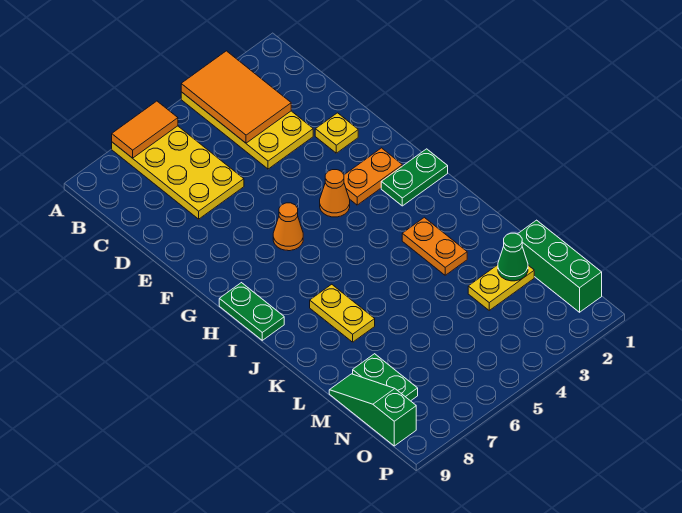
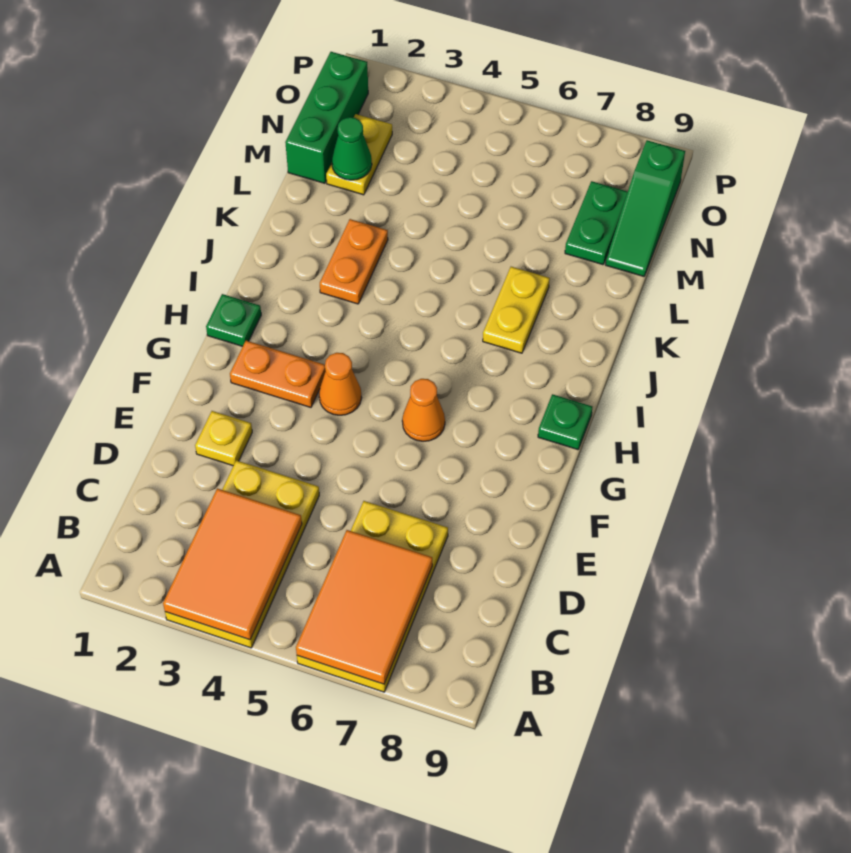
orange tile A6:A7 level 2 -> orange tile A6:C7 level 2
green plate H1:H2 level 1 -> green plate H1 level 1
green plate H9:I9 level 1 -> green plate H9 level 1
yellow plate M2:M3 level 1 -> yellow plate M2:N2 level 1

